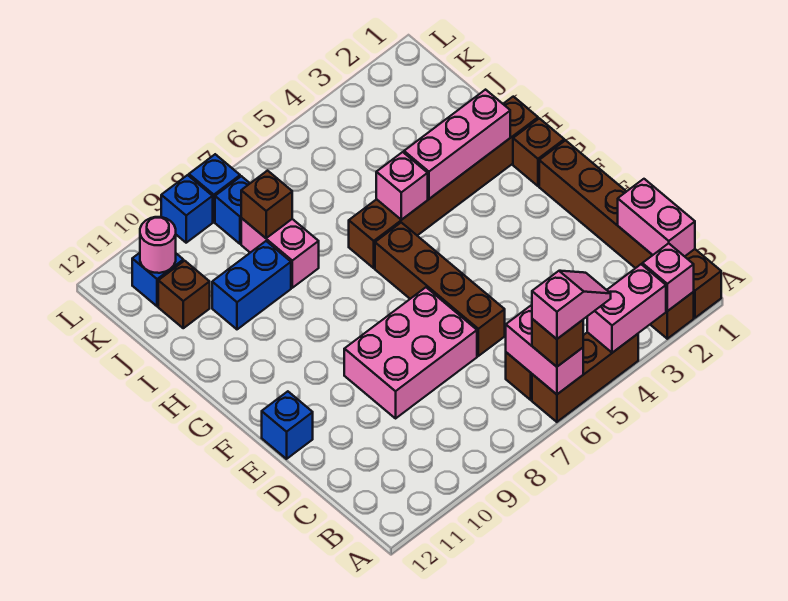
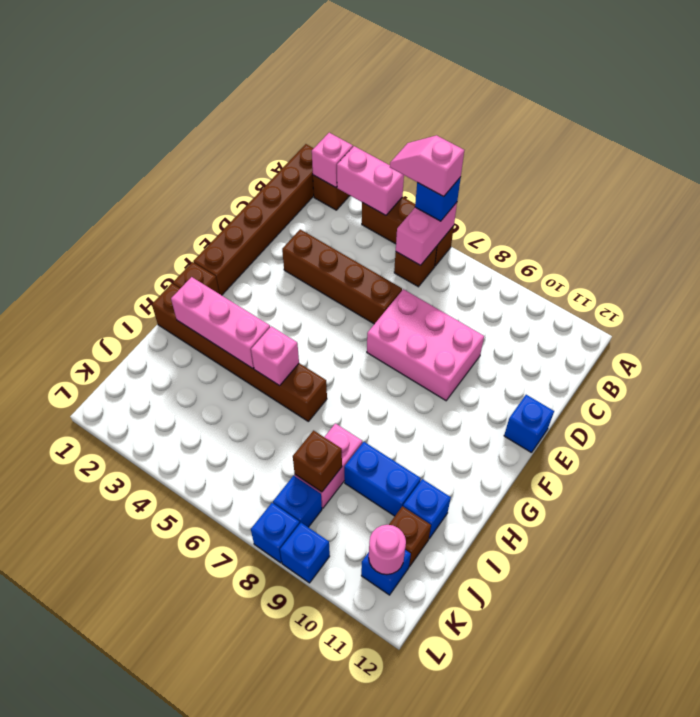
brown brick A6 level 3 -> blue brick A6 level 3
pink brick B1:C1 level 2 -> none
brown brick D6:G6 level 1 -> brown brick D3:D6 level 1
none -> blue brick I11 level 1

